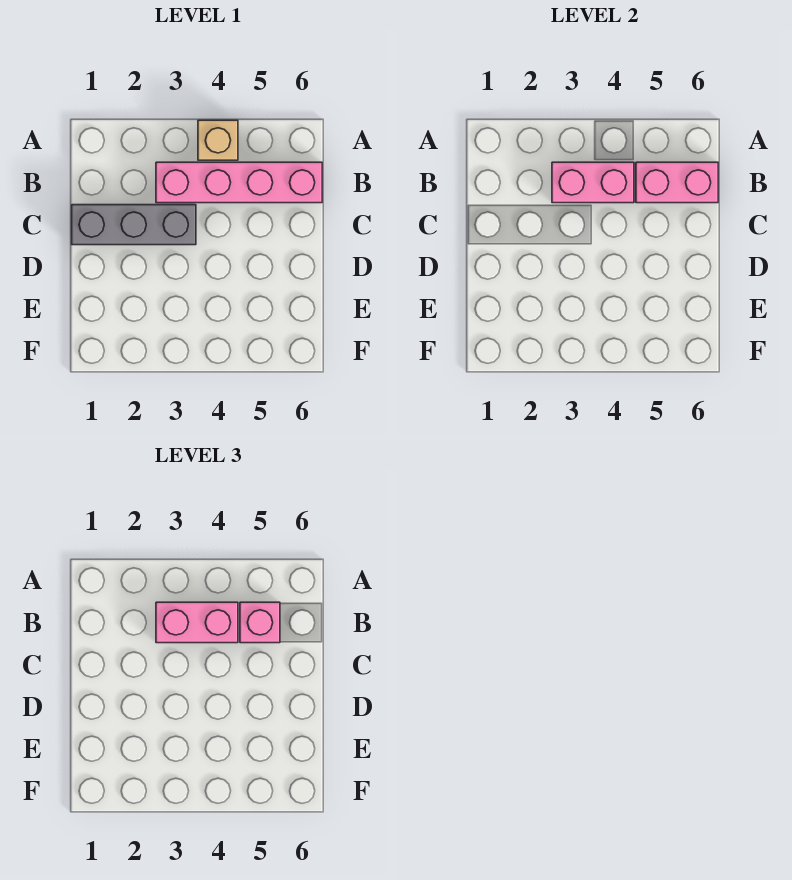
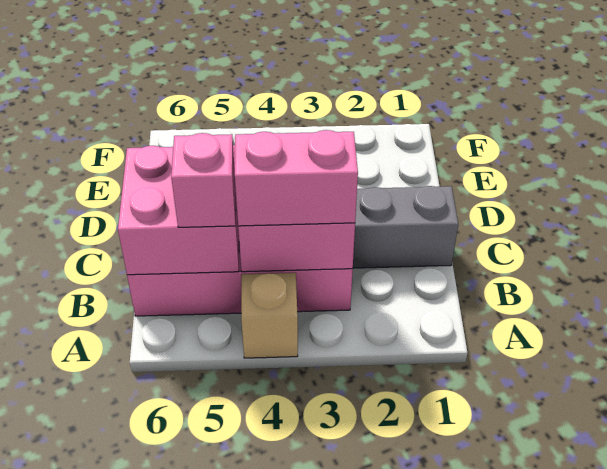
pink brick B5:B6 level 2 -> pink brick B5:C6 level 2

